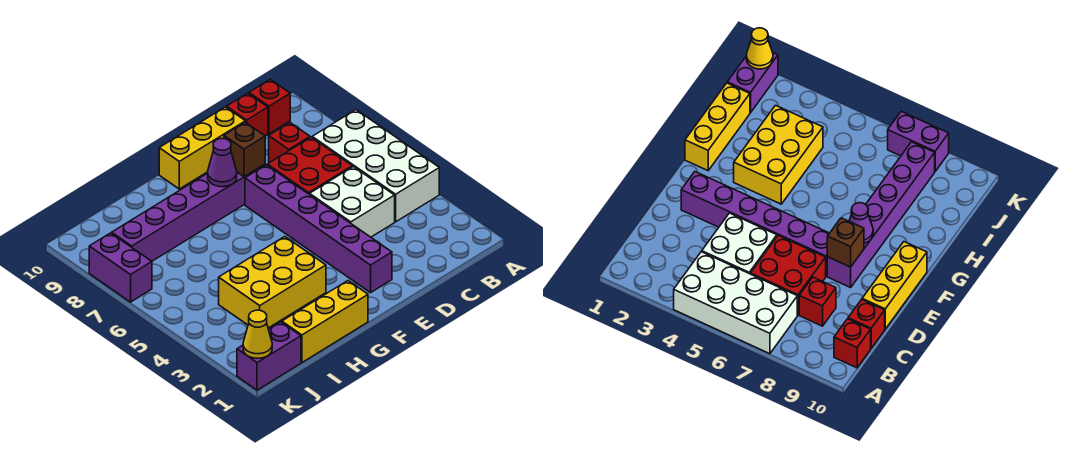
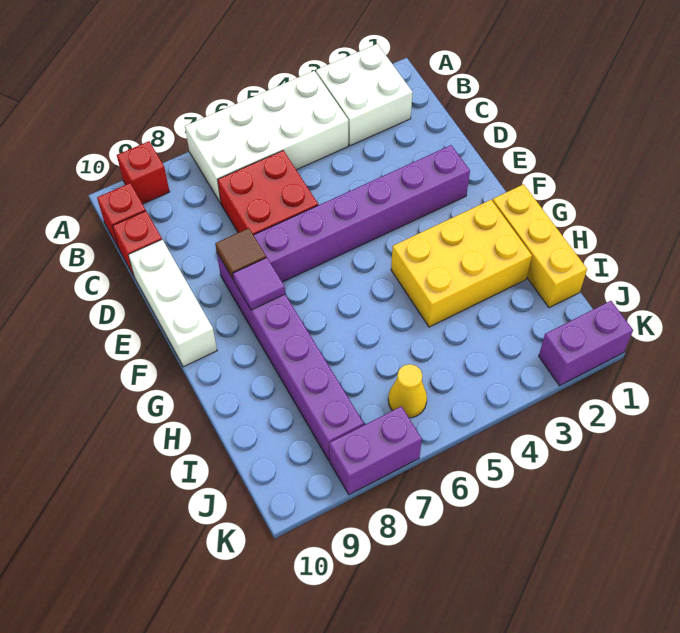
white brick C4:D5 level 1 -> white brick A2:B3 level 1
red brick C8 level 1 -> red brick A9 level 1
yellow brick D10:F10 level 1 -> white brick D10:F10 level 1
brown brick E8 level 2 -> brown tile E8 level 2
purple cone F8 level 2 -> purple tile F8 level 2
yellow brick G3:I4 level 1 -> yellow brick G2:H4 level 1
purple brick J1:K1 level 1 -> purple brick K1:K2 level 1
yellow cone K1 level 2 -> yellow cone J6 level 1

